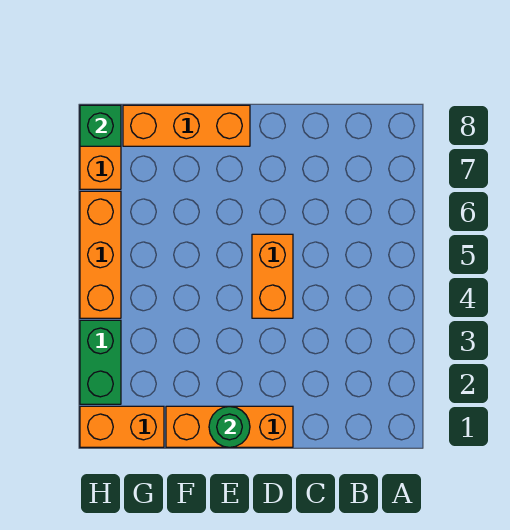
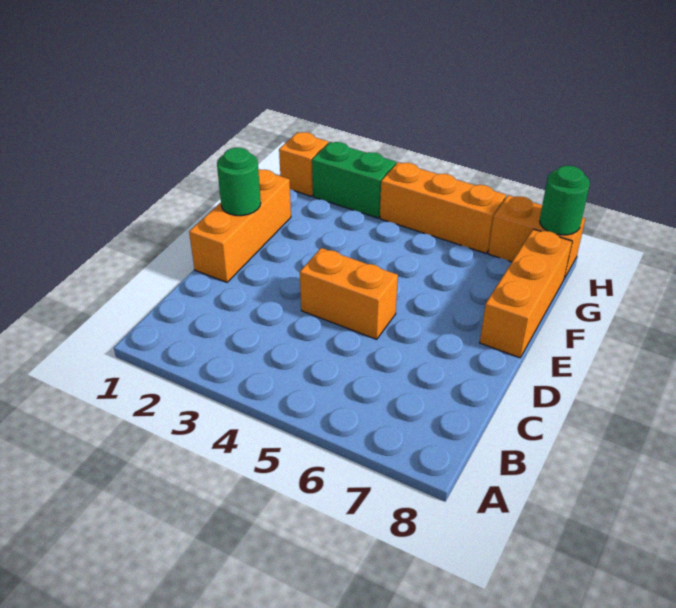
orange brick G1:H1 level 1 -> orange brick H1 level 1
green brick H8 level 2 -> green round brick H8 level 2

